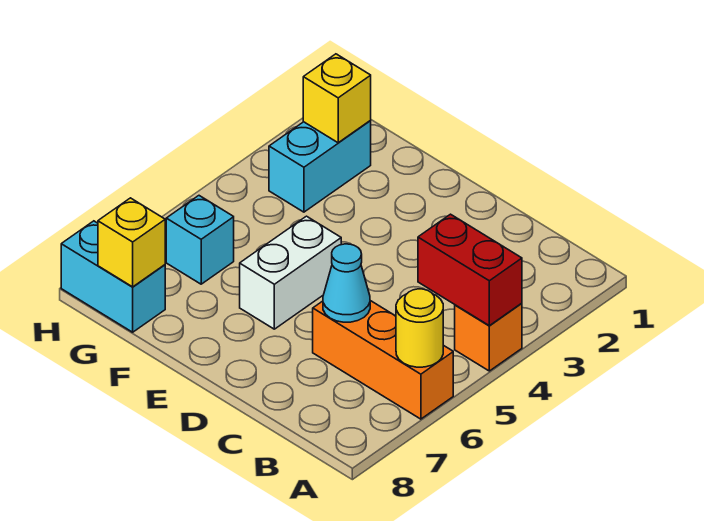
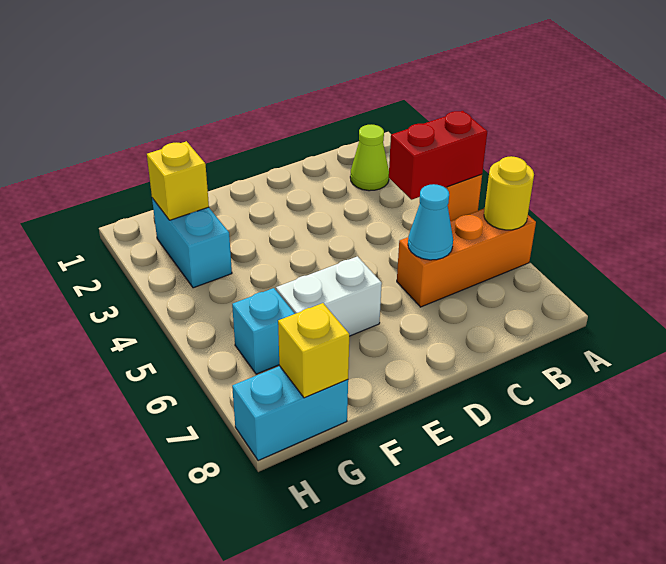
none -> lime cone B2 level 1
white brick E5:E6 level 1 -> white brick E6:F6 level 1

